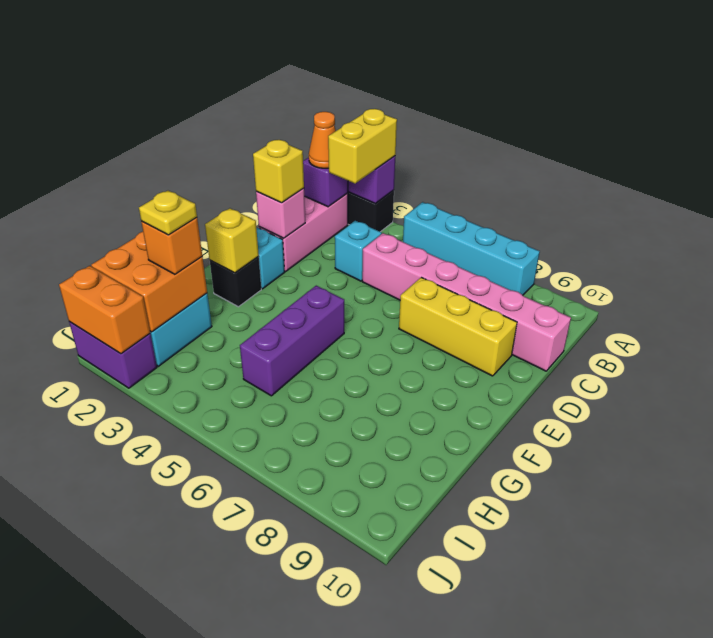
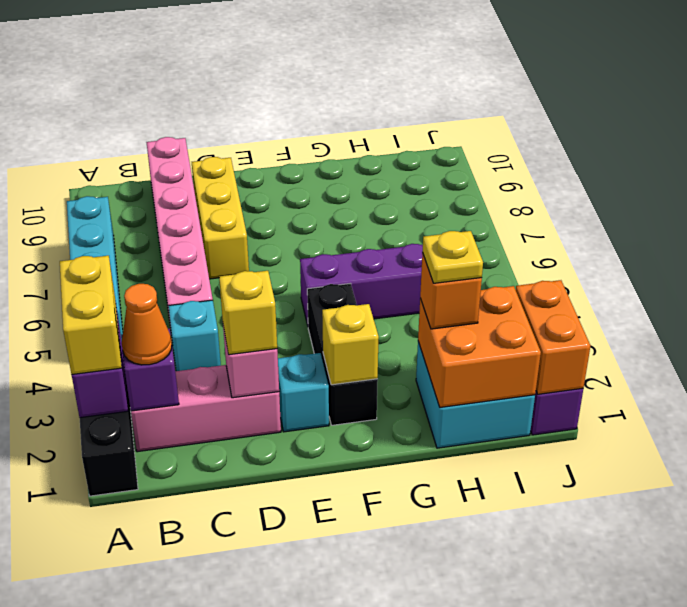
yellow brick A3:B3 level 3 -> yellow brick A2:A3 level 3
black brick F2 level 1 -> black brick F2:F4 level 1

